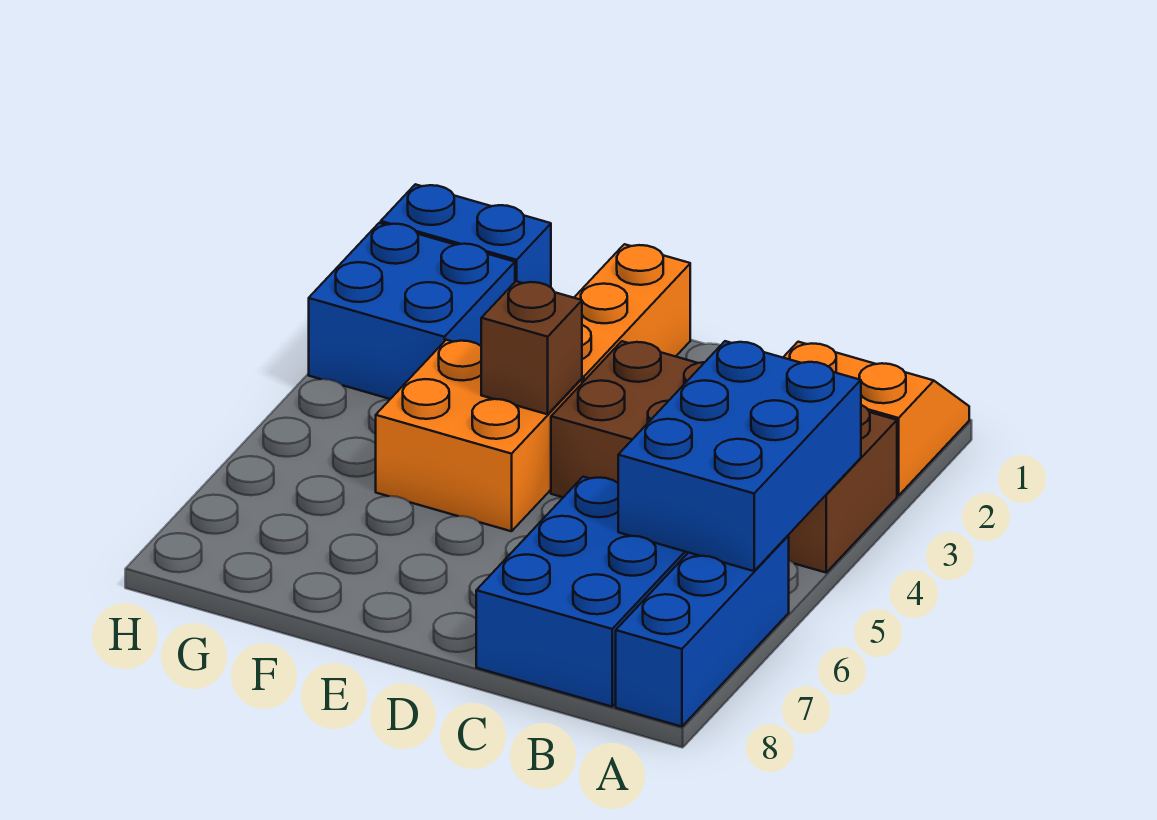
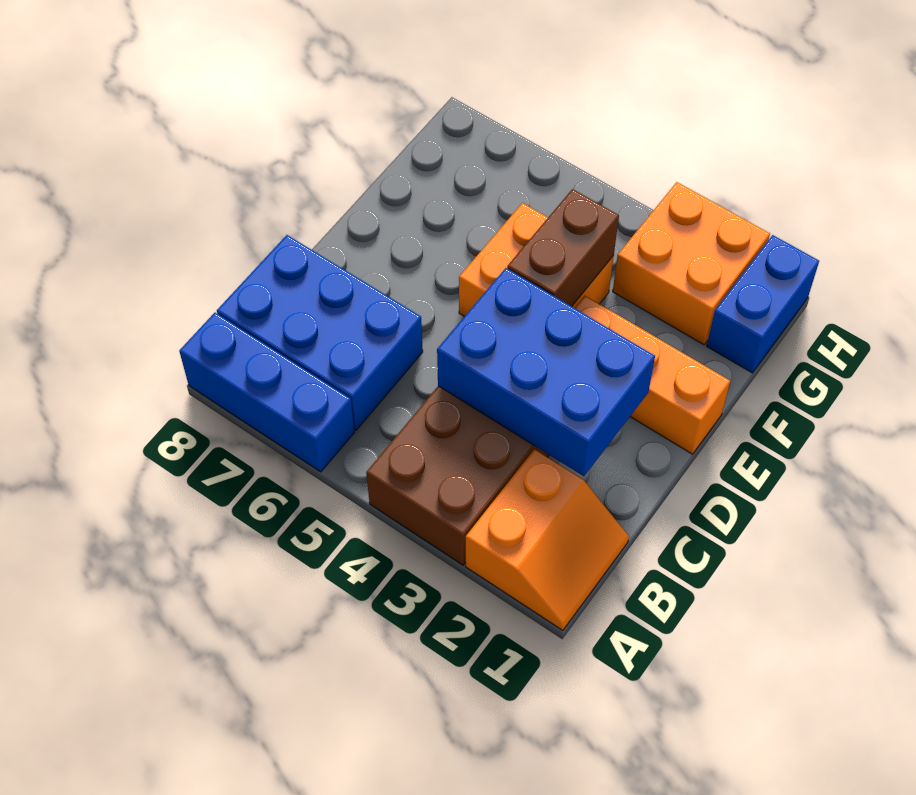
blue brick A4:B6 level 2 -> blue brick C2:D4 level 2
brown brick E4 level 2 -> brown brick E4:F4 level 2
blue brick G2:H3 level 1 -> orange brick G2:H3 level 1

